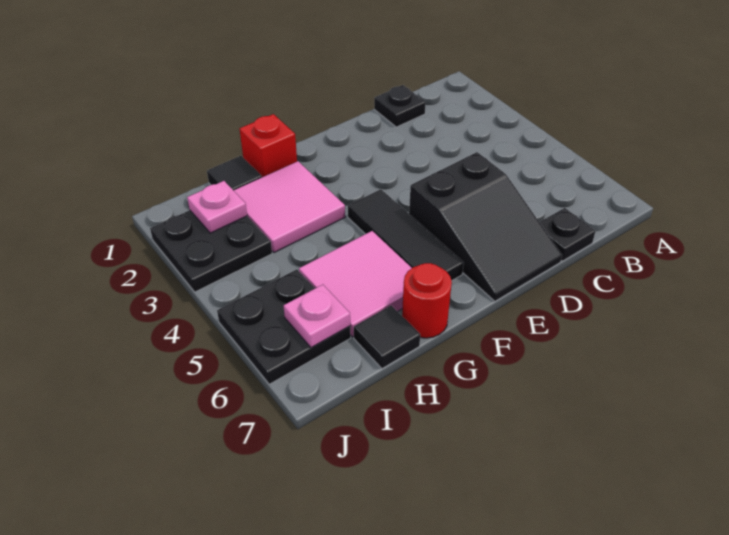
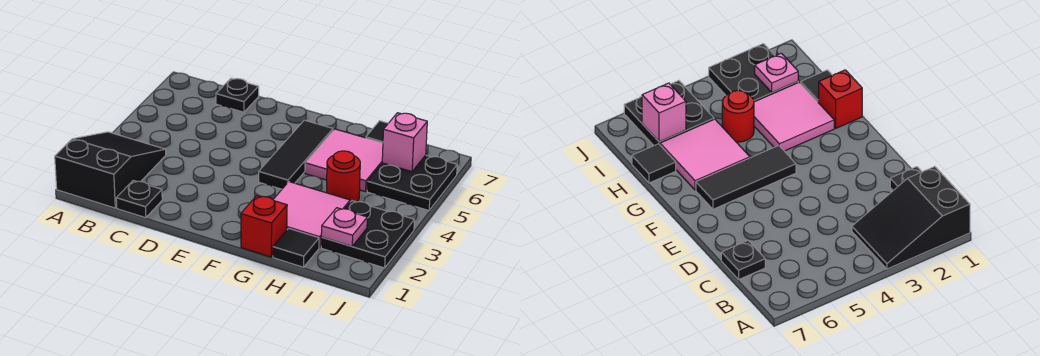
black slope D5:E7 level 1 top 5 -> black slope A1:B3 level 1 top 1
red round brick G7 level 1 -> red round brick H4 level 1
pink plate I6 level 2 -> pink brick I6 level 2

